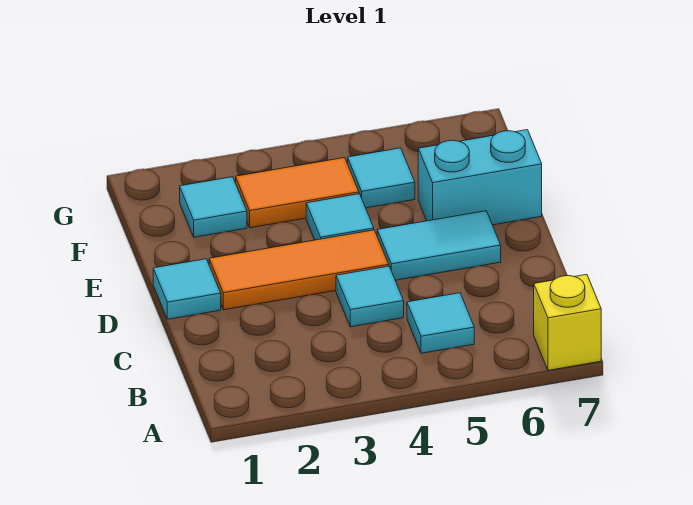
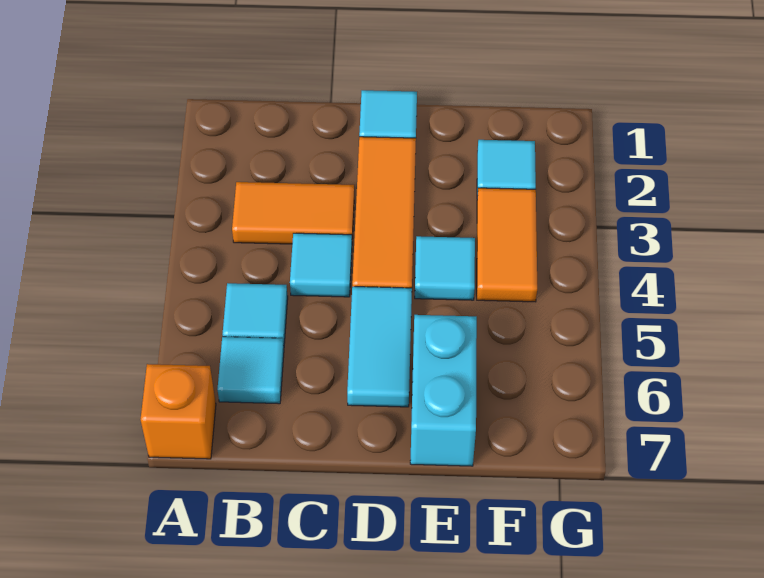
yellow brick A7 level 1 -> orange brick A7 level 1
none -> orange tile B3:C3 level 1
cyan tile F5 level 1 -> cyan tile B6 level 1

